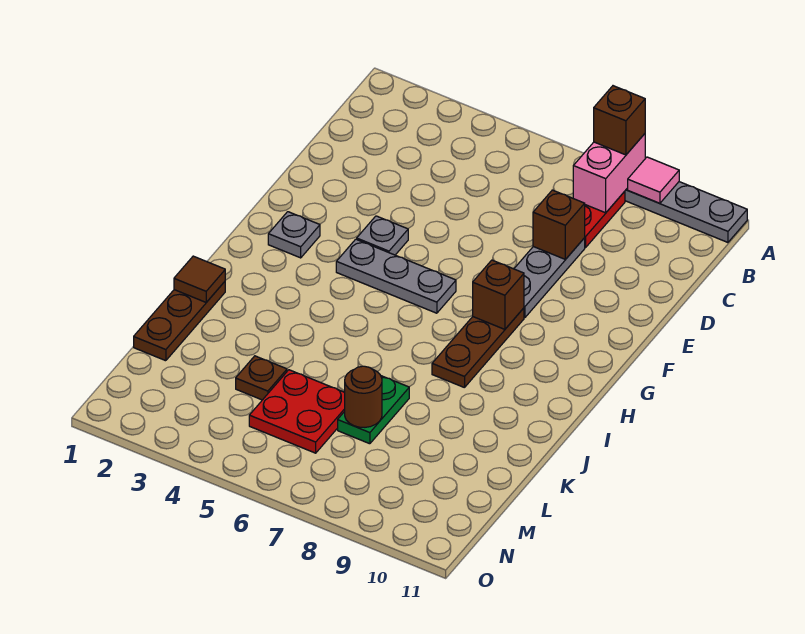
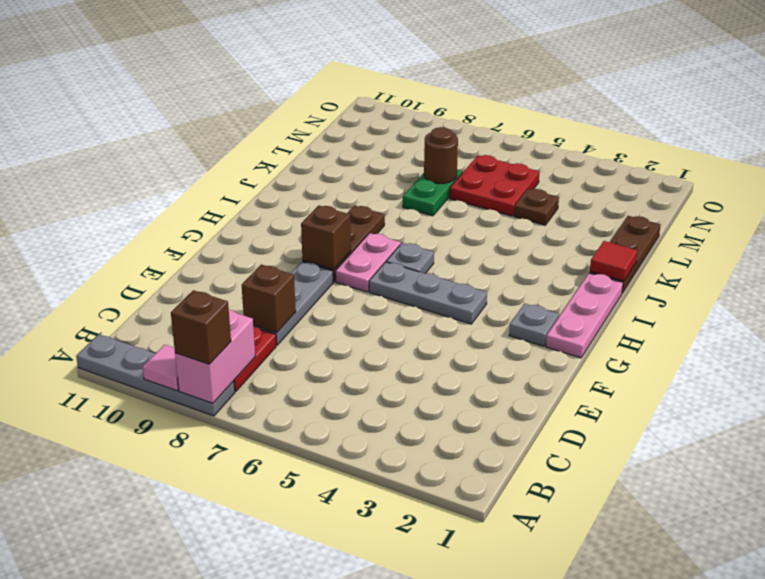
grey plate F4 level 1 -> grey plate H6 level 1
none -> pink plate G1:I1 level 1
none -> pink plate G7:H7 level 1
brown tile J1 level 2 -> red tile J1 level 2

